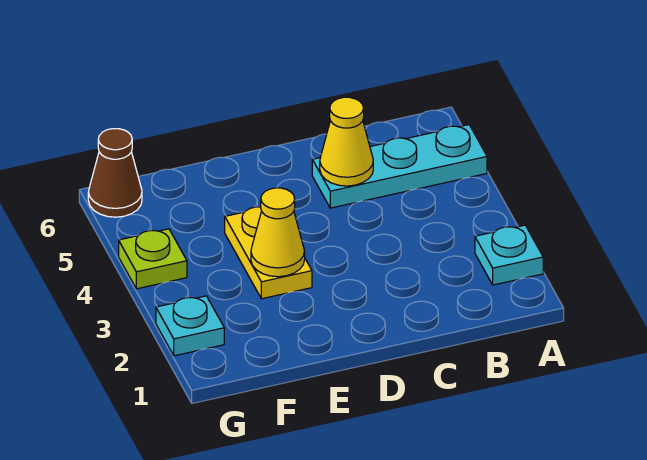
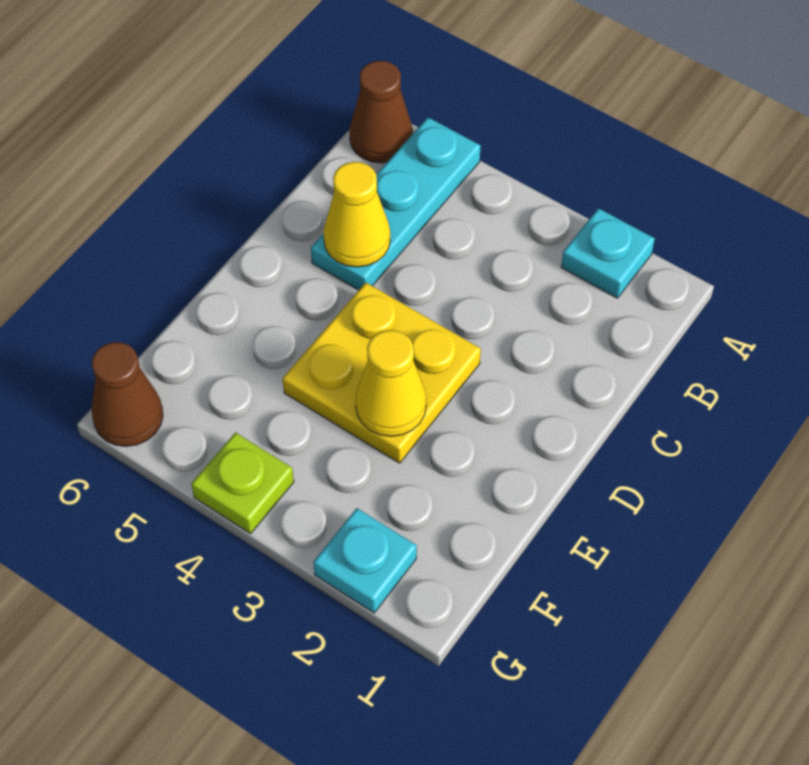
none -> brown cone A6 level 1
yellow plate E3:E4 level 1 -> yellow plate D3:E4 level 1

